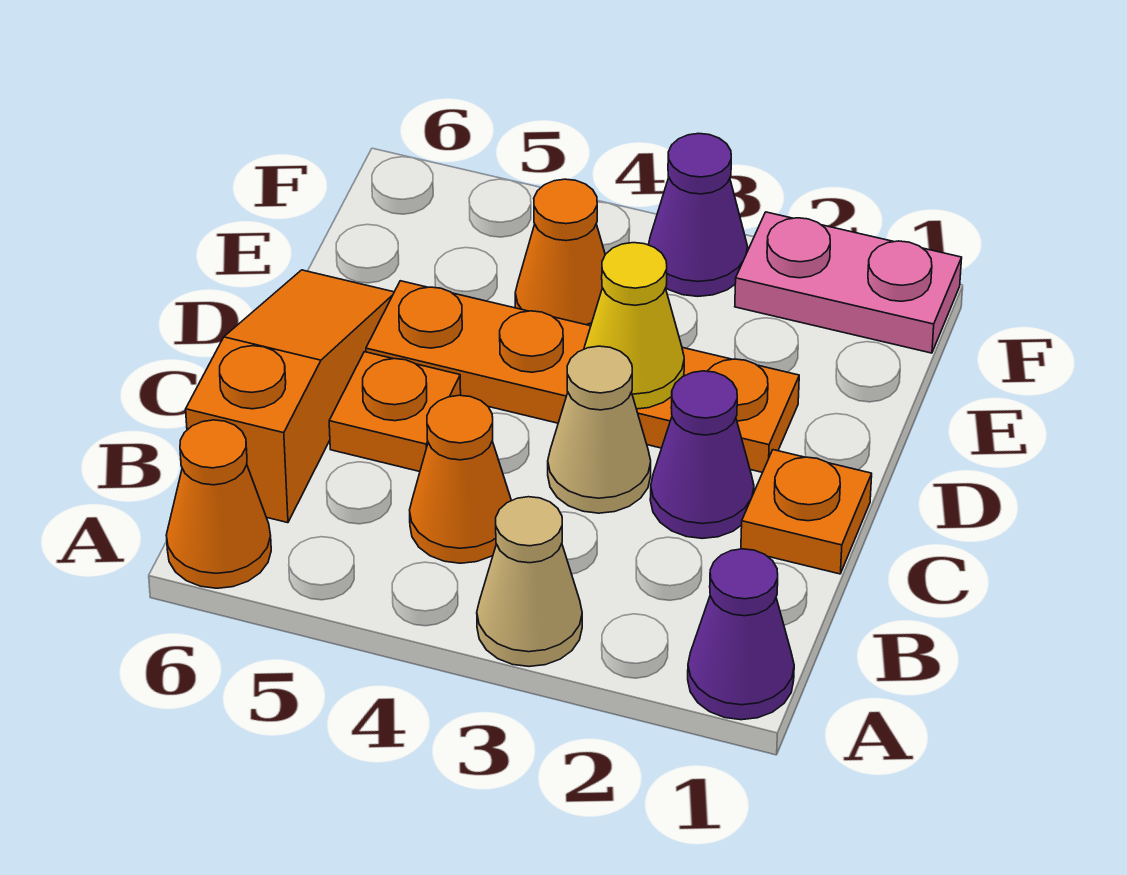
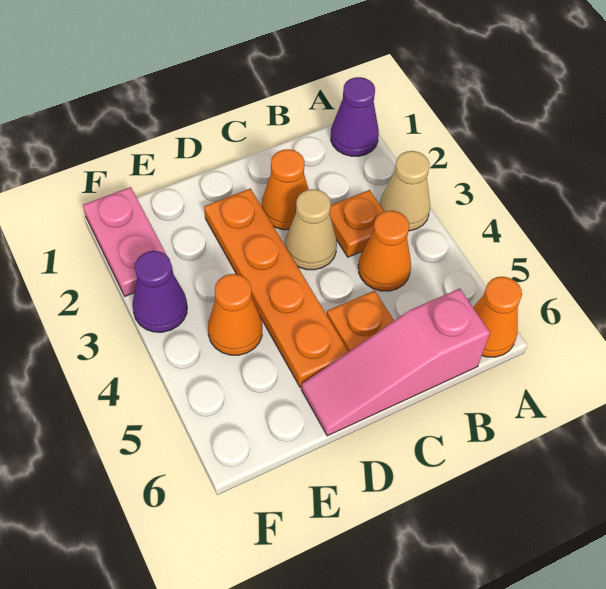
orange slope B6:D6 level 1 top B -> pink slope B6:D6 level 1 top B
orange plate C1 level 1 -> orange plate B3 level 1
purple cone C2 level 1 -> orange cone C2 level 1
yellow cone D3 level 2 -> none

